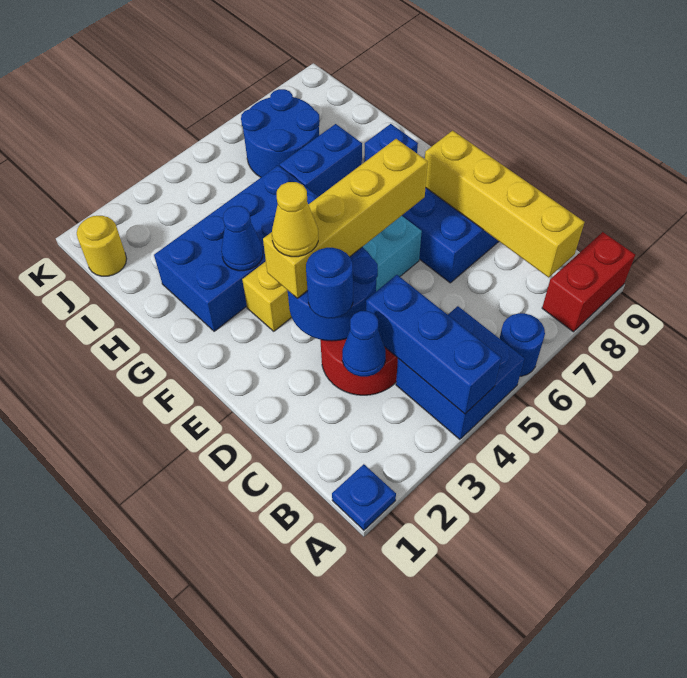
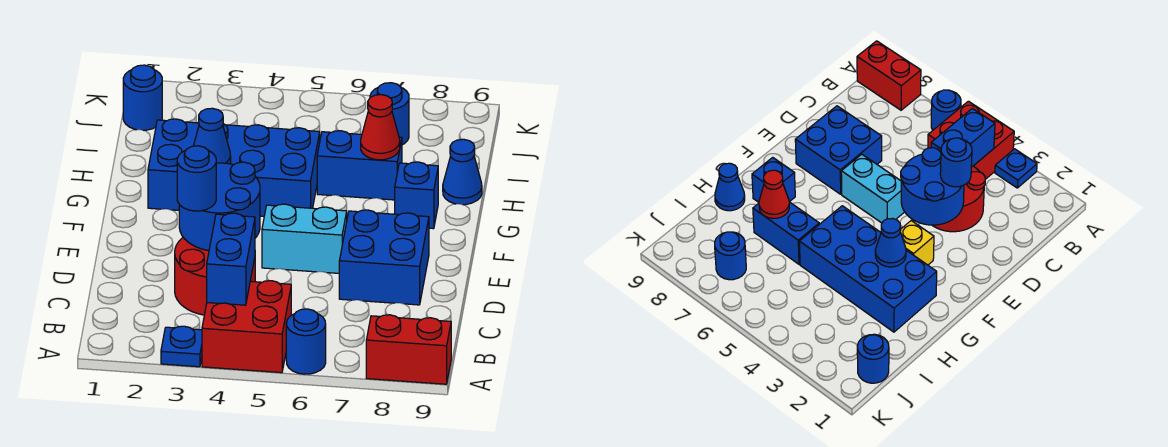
blue plate A1 level 1 -> blue plate A3 level 1
blue brick A4:B5 level 1 -> red brick A4:B5 level 1
blue brick A4:C4 level 2 -> blue brick B4:C4 level 2
yellow brick B8:E8 level 2 -> none
blue cone C3 level 2 -> blue cone H9 level 1
yellow brick E3:E6 level 3 -> none
yellow cone E3 level 4 -> none
none -> red cone H7 level 2
blue round brick I6:J7 level 1 -> blue round brick J7 level 1
yellow round brick J1 level 1 -> blue round brick J1 level 1

